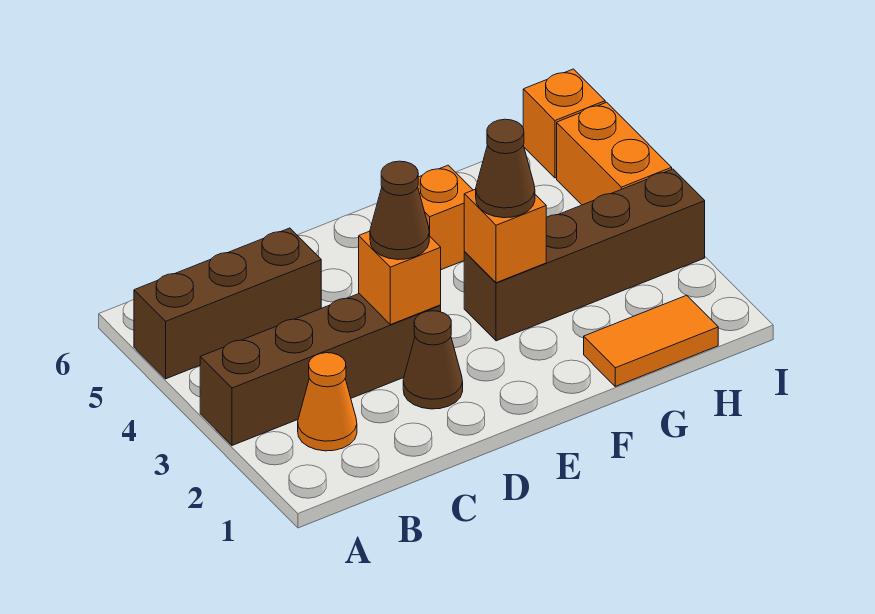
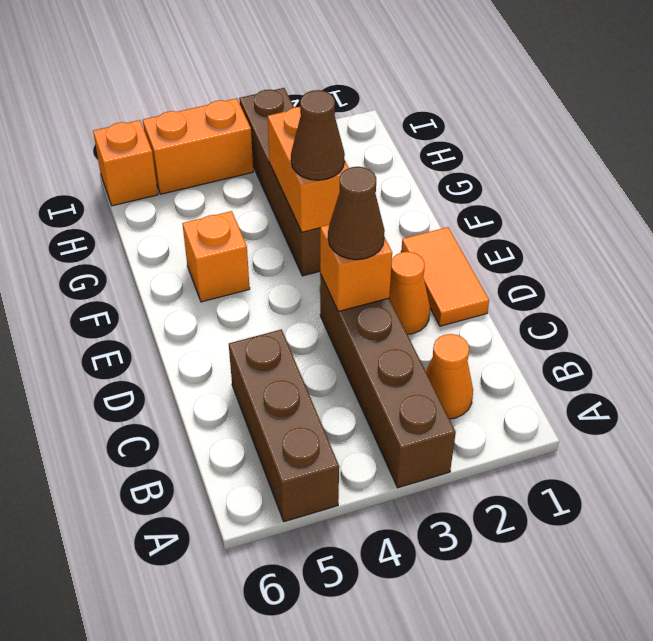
brown cone D2 level 1 -> orange cone D2 level 1
orange brick F3 level 2 -> orange brick F3:G3 level 2
orange tile G1:H1 level 1 -> orange tile D1:E1 level 1

